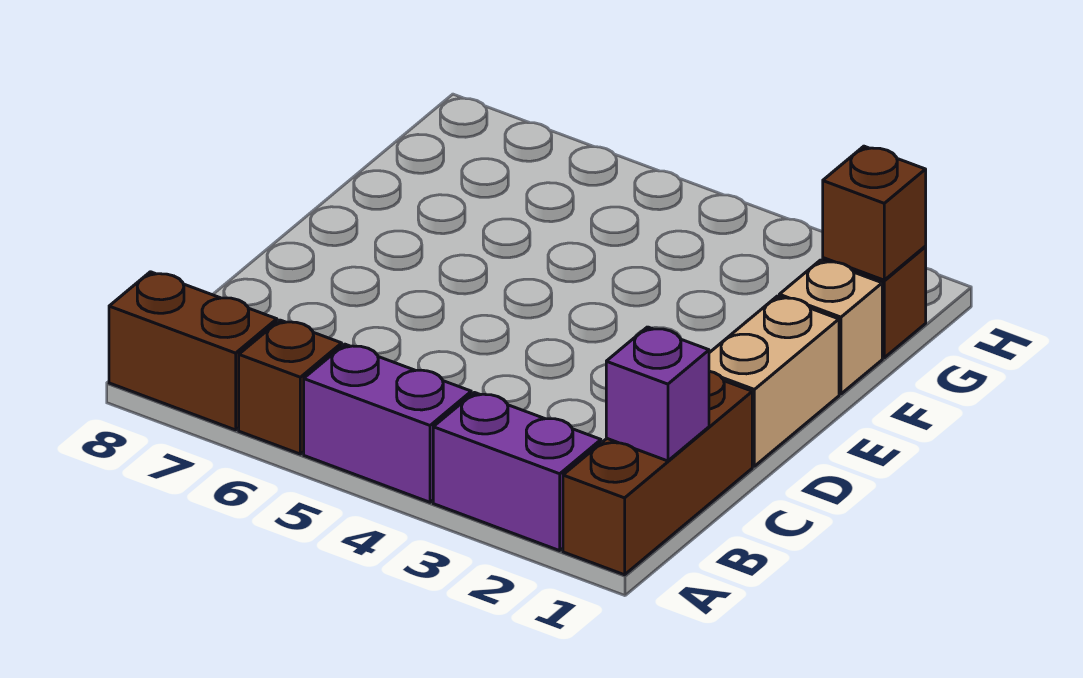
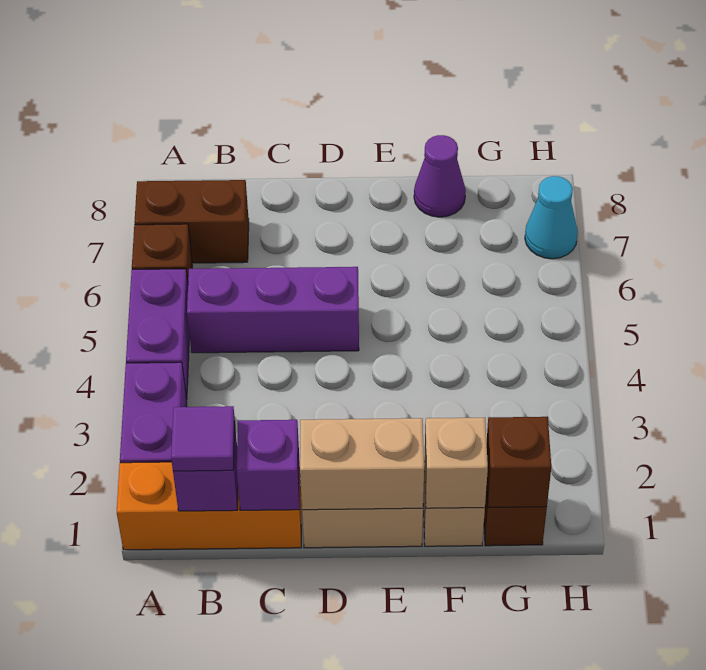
brown brick A1:C1 level 1 -> orange brick A1:C1 level 1
brown brick A7:A8 level 1 -> brown brick A7:B7 level 1
none -> purple tile B1 level 3
none -> purple brick B5:D5 level 1
none -> purple brick C1 level 2
none -> tan brick D1:E1 level 2
none -> tan brick F1 level 2
none -> purple cone F8 level 1
none -> cyan cone H7 level 1

